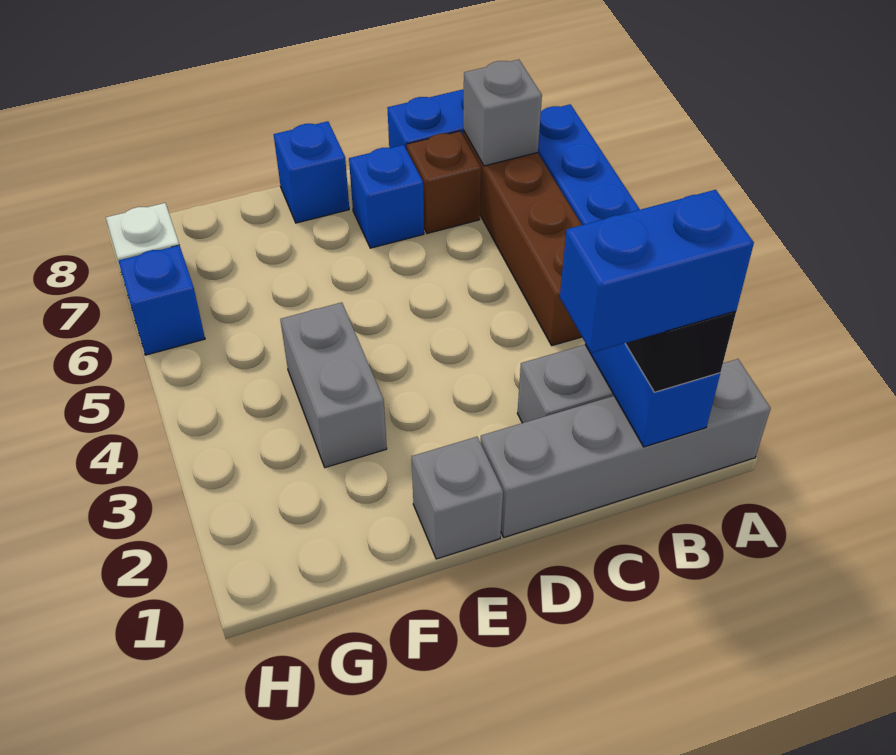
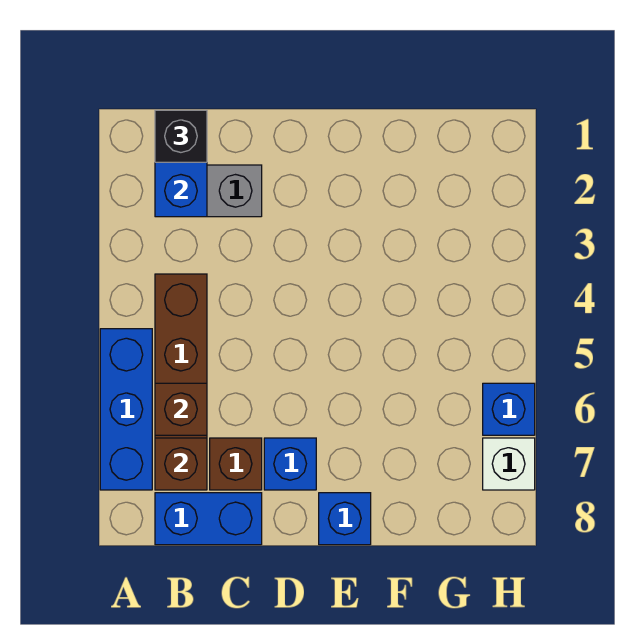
grey brick A1:D1 level 1 -> none
blue brick B1:C1 level 4 -> none
none -> brown brick B6 level 2
grey brick B7 level 2 -> brown brick B7 level 2
grey brick E1 level 1 -> none
grey brick F3:F4 level 1 -> none

